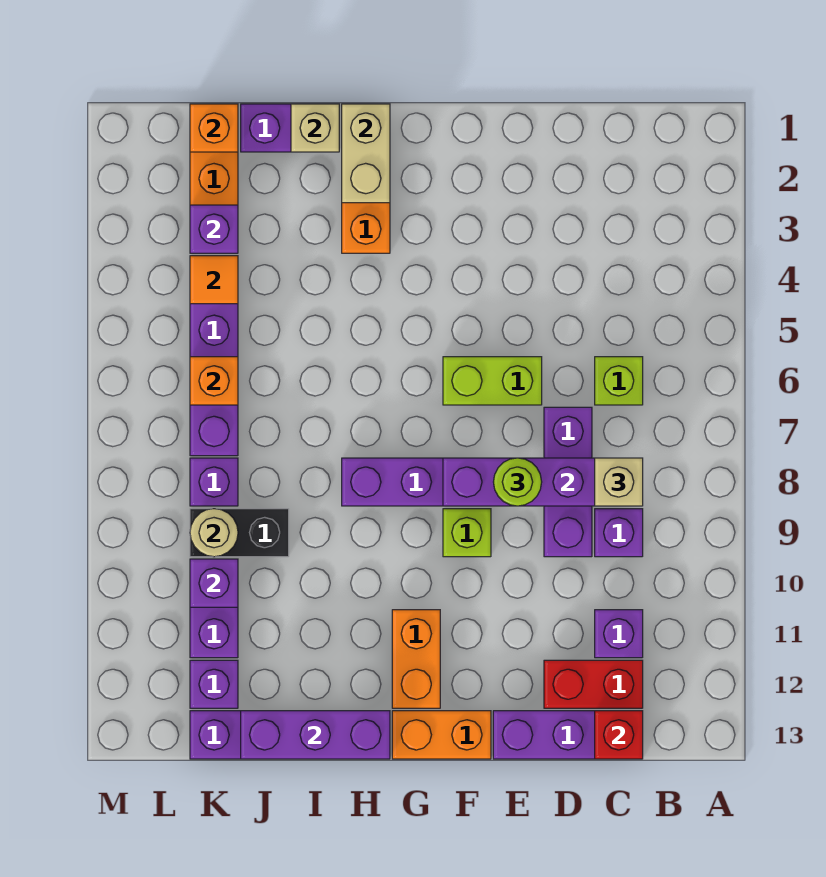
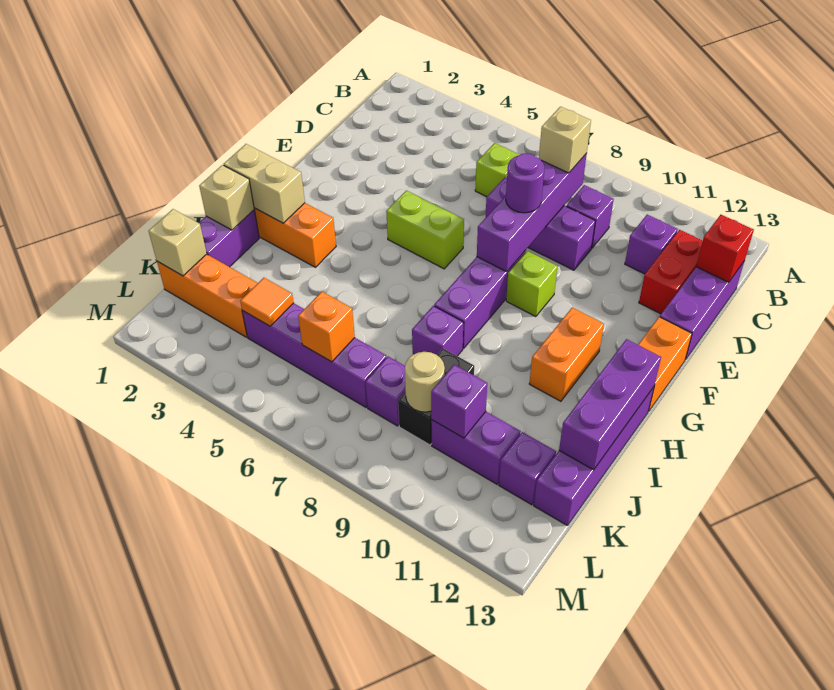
lime brick E6:F6 level 1 -> lime brick F5:F6 level 1
lime round brick E8 level 3 -> purple round brick E8 level 3
orange brick G11:G12 level 1 -> orange brick G11:H11 level 1
orange brick K1 level 2 -> tan brick K1 level 2
purple brick K3 level 2 -> purple brick I8 level 1

